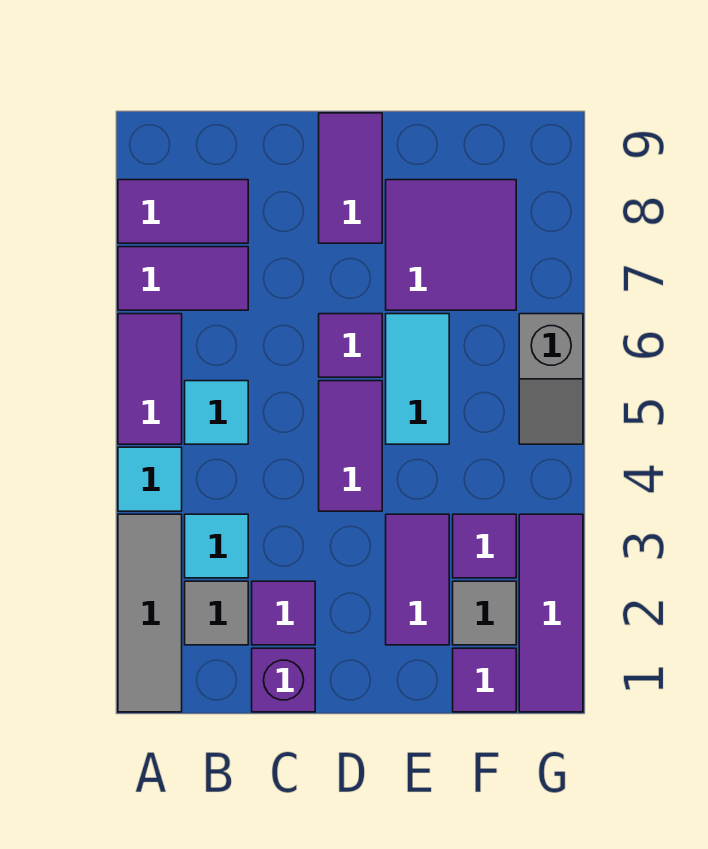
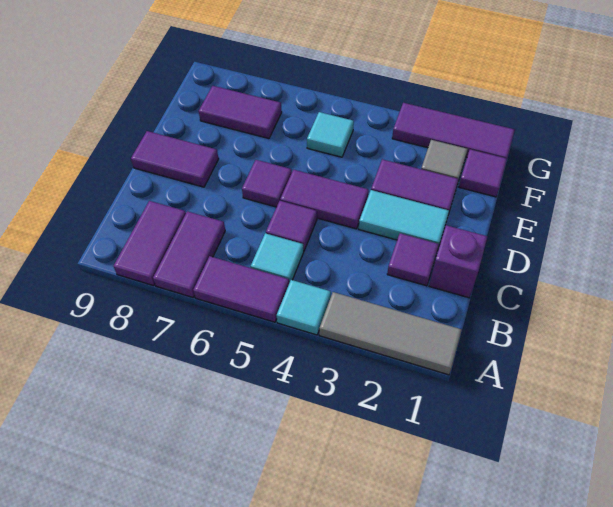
grey tile B2 level 1 -> none
cyan tile B3 level 1 -> cyan tile F5 level 1
cyan tile E5:E6 level 1 -> cyan tile D2:D3 level 1
purple tile E7:F8 level 1 -> purple tile F7:F8 level 1
purple tile F3 level 1 -> purple tile C5 level 1
grey slope G5:G6 level 1 top 6 -> none

